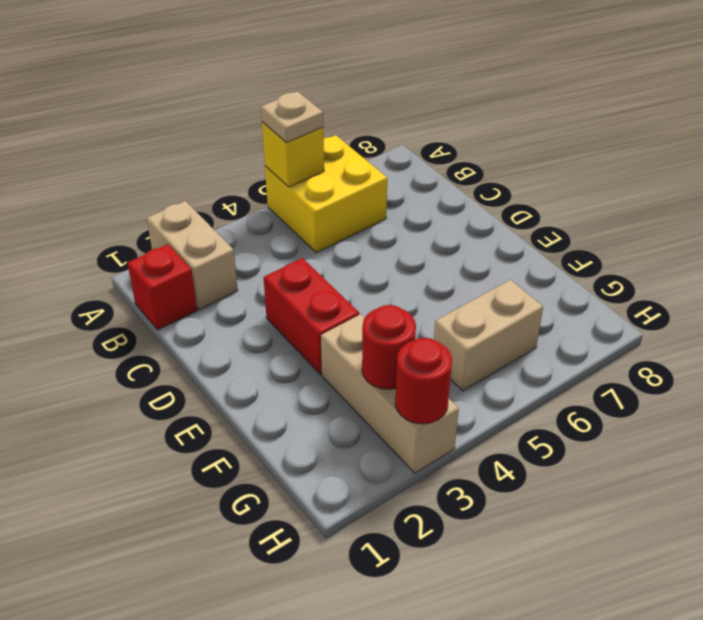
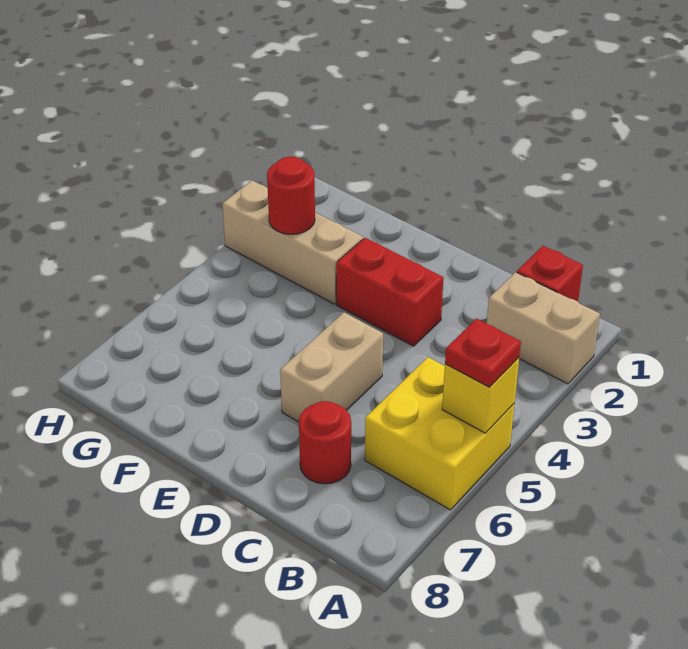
tan plate A5 level 3 -> red plate A5 level 3
tan brick G5:G6 level 1 -> tan brick D5:D6 level 1
red round brick H3 level 2 -> red round brick C7 level 1

